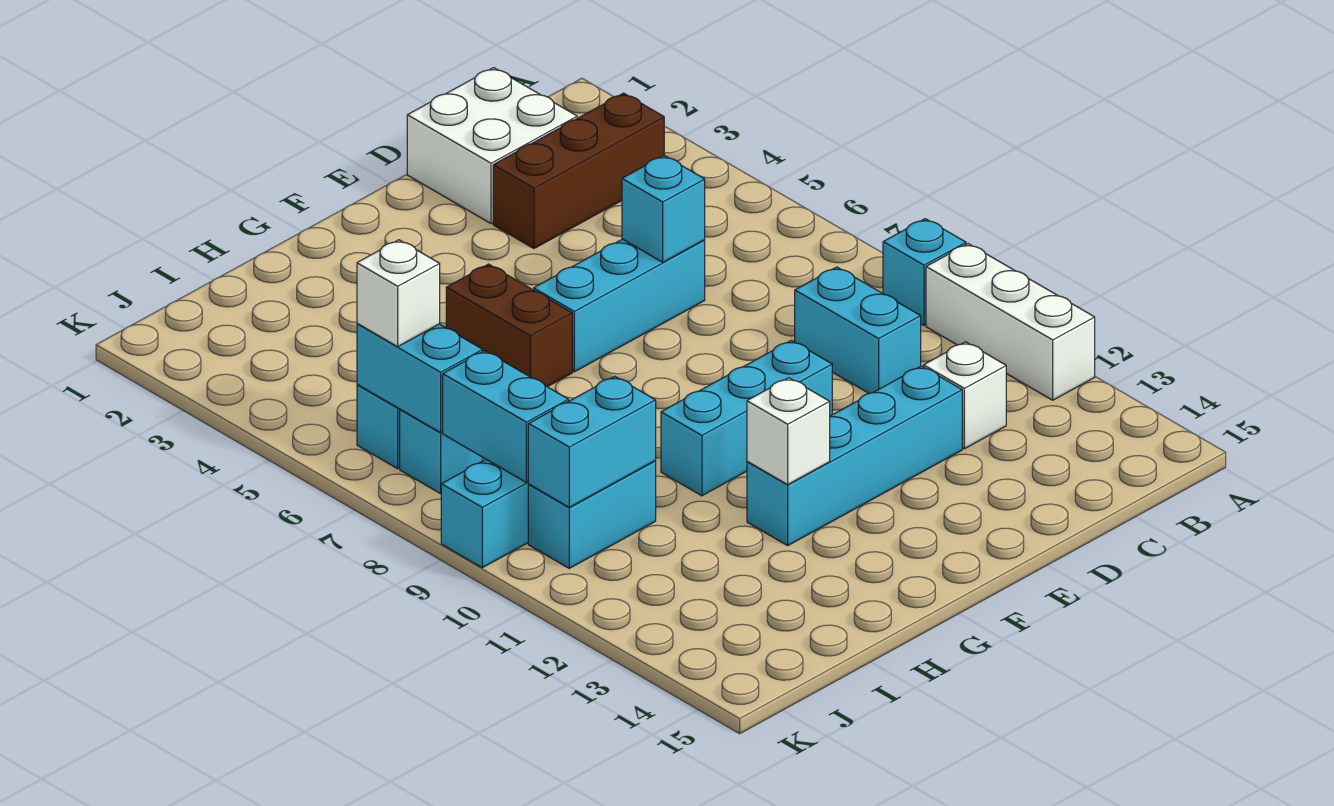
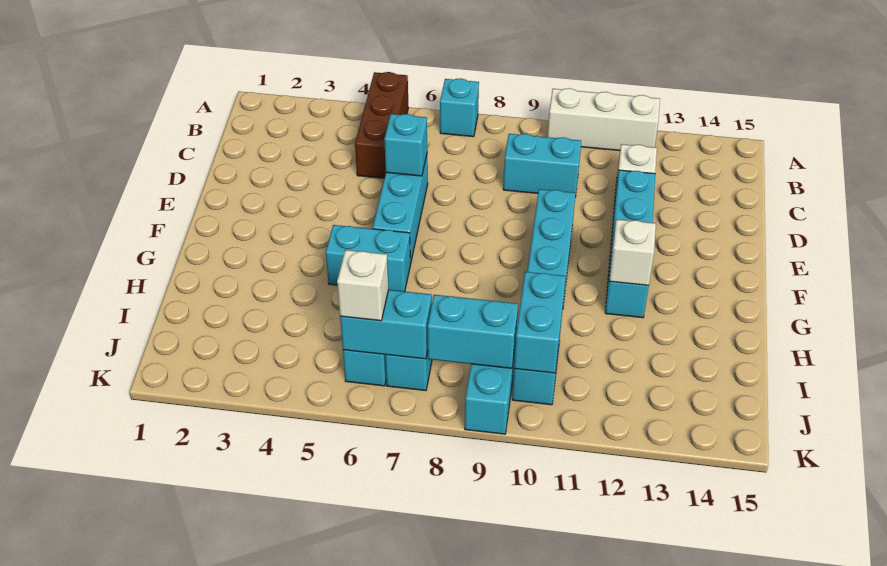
cyan brick A9 level 1 -> cyan brick A7 level 1
brown brick B3:D3 level 1 -> brown brick A5:C5 level 1
white brick C1:D2 level 1 -> none
brown brick G5:G6 level 1 -> cyan brick G5:G6 level 1

